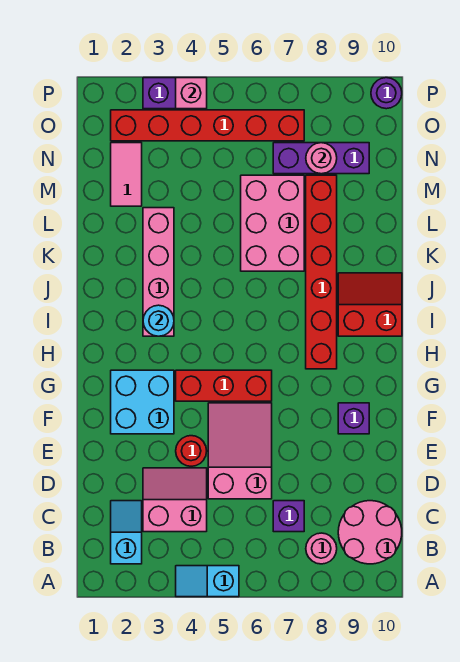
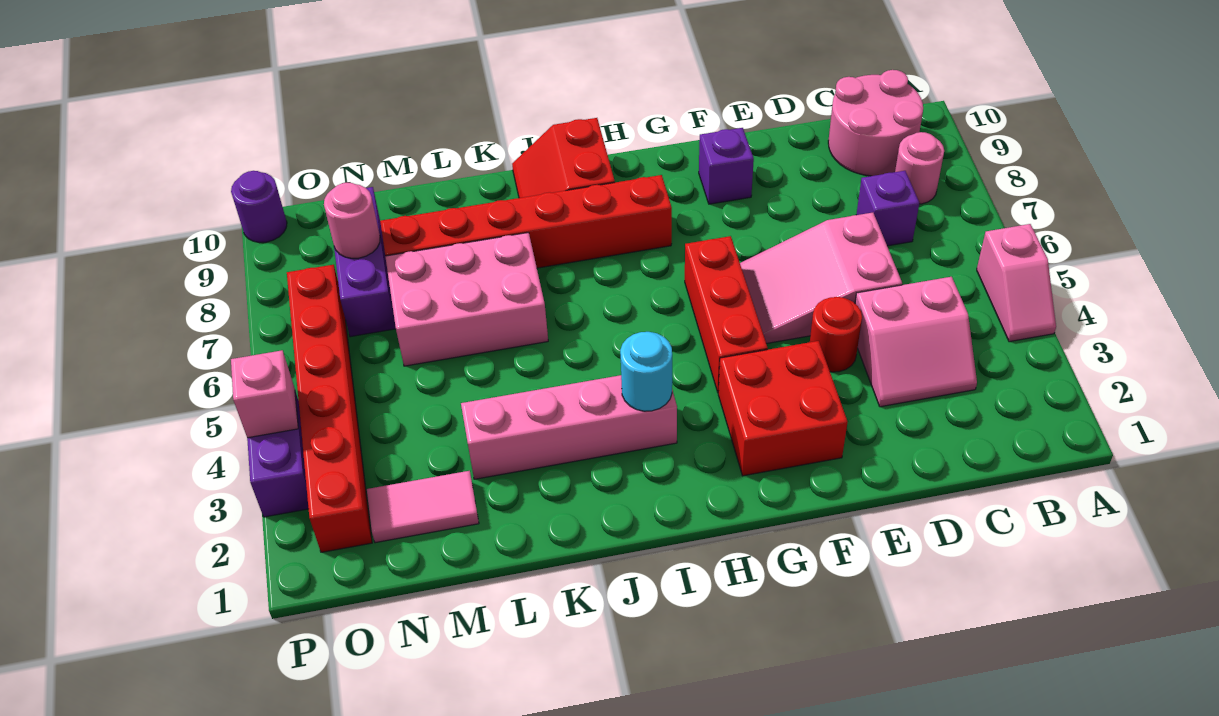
cyan slope A4:A5 level 1 top 5 -> pink slope A4:A5 level 1 top 5
cyan slope B2:C2 level 1 top B -> none
pink slope C3:D4 level 1 top C -> pink slope C3:D4 level 1 top 4
cyan brick F2:G3 level 1 -> red brick F2:G3 level 1

